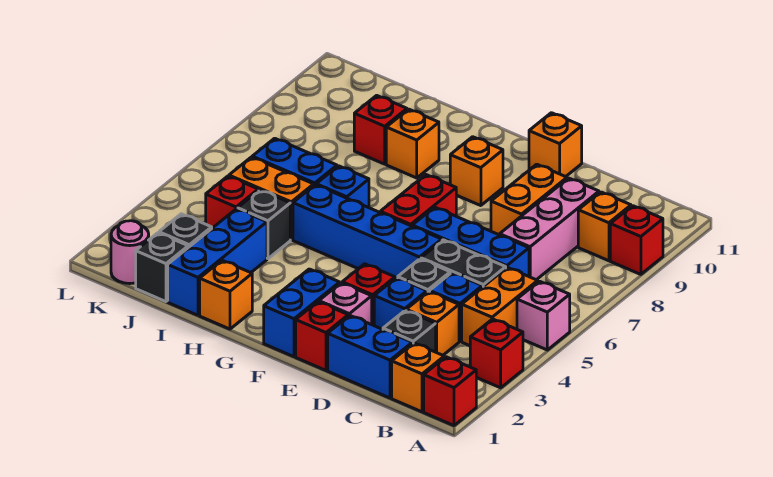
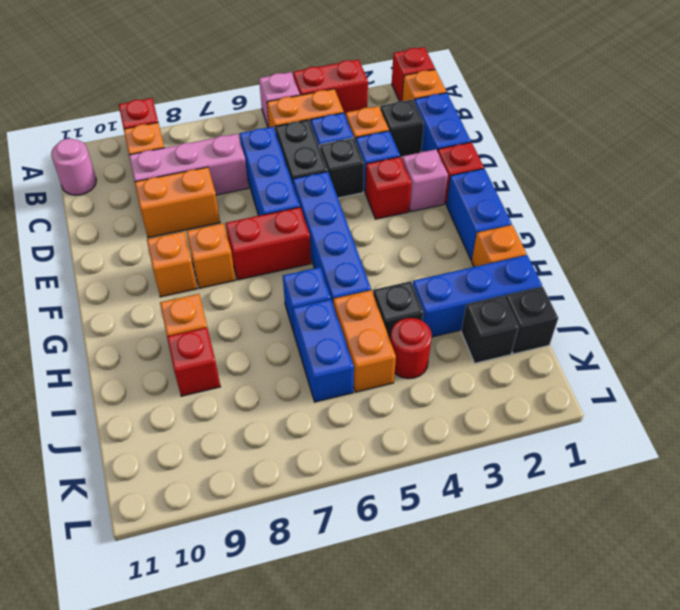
red brick A3 level 1 -> red brick A3:A4 level 1
orange brick E11 level 1 -> orange brick F8 level 1
blue brick F1:F2 level 1 -> blue brick F1:G1 level 1
red brick J4 level 1 -> red round brick J4 level 1
pink round brick K1 level 1 -> pink round brick B11 level 1

